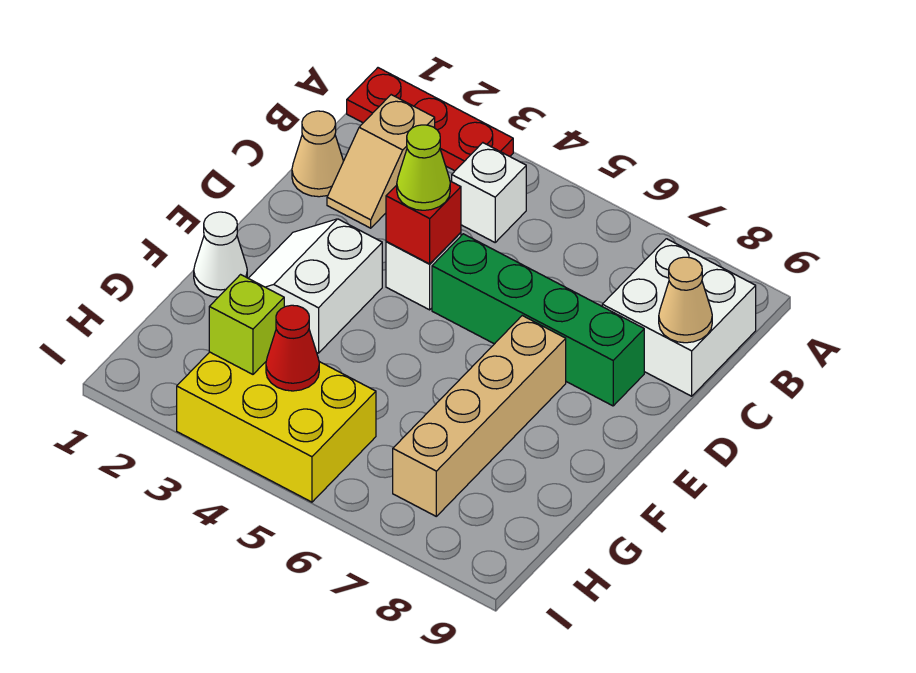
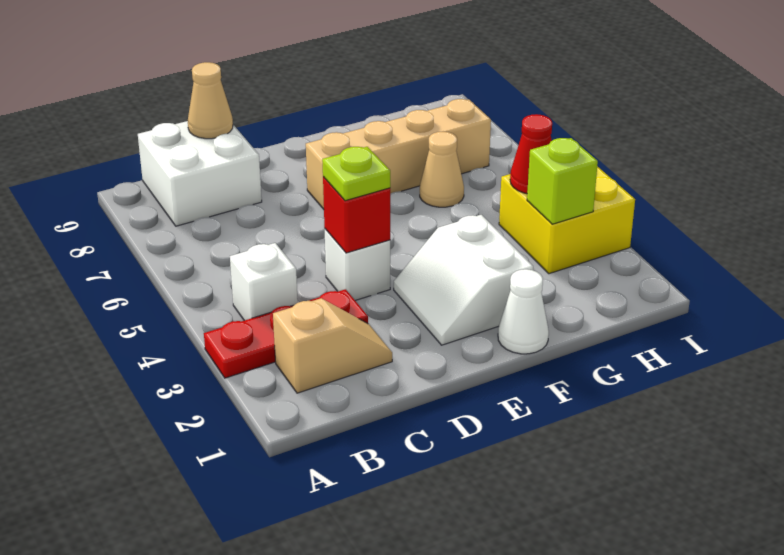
red plate A1:A3 level 1 -> red plate A3:C3 level 1
tan cone C1 level 1 -> tan cone G6 level 1
lime cone D4 level 3 -> lime plate D4 level 3
green brick D5:D8 level 1 -> none
white slope E2:F3 level 1 top 3 -> white slope E2:F3 level 1 top F
yellow brick H3:I5 level 1 -> yellow brick H3:I4 level 1

